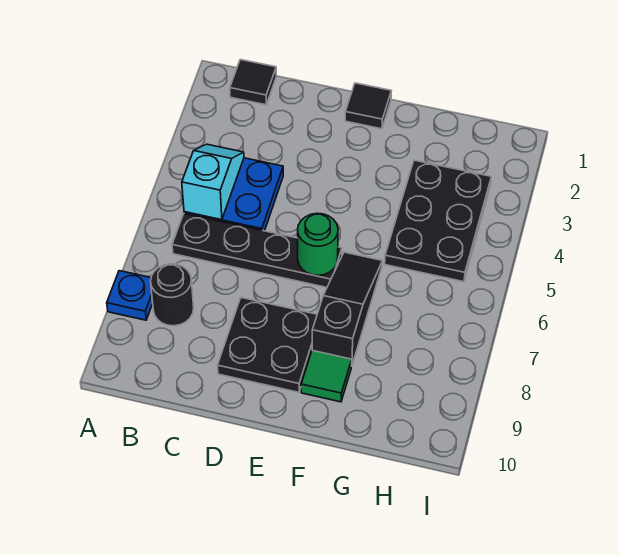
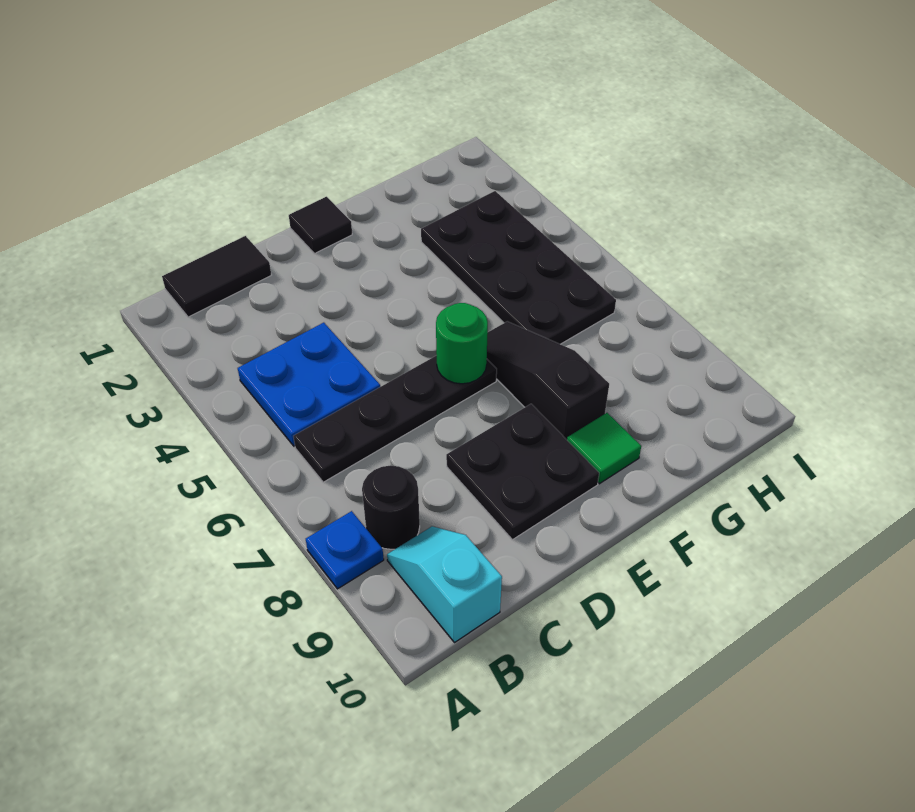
black tile B1 level 1 -> black tile B1:C1 level 1
cyan slope B4:B5 level 2 top 5 -> cyan slope B9:B10 level 1 top 10
black plate G3:H5 level 1 -> black plate G3:H6 level 1

